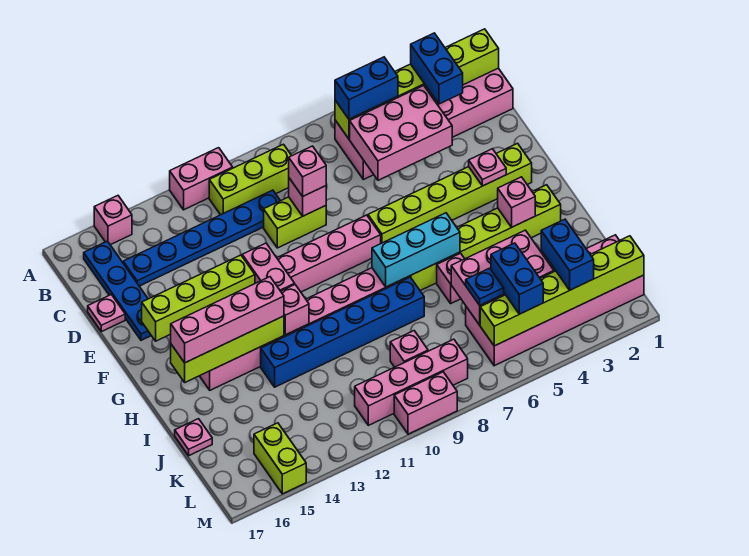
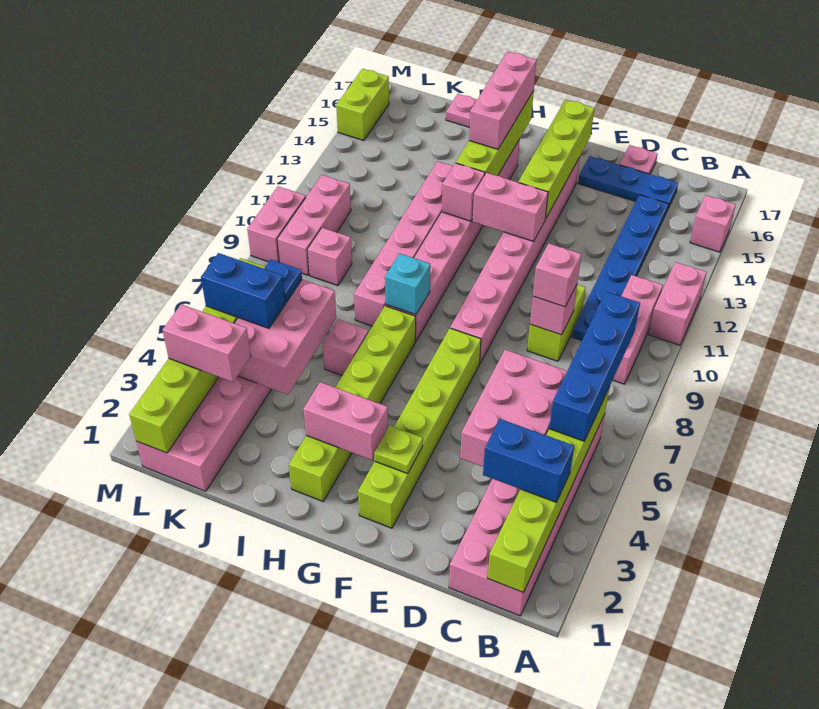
blue brick B5:B6 level 3 -> blue brick B5:B8 level 3
lime brick B9:B11 level 1 -> pink brick B9:B11 level 1
blue plate B16:E16 level 1 -> blue plate C16:E16 level 1
pink plate F3 level 2 -> lime plate F3 level 2
pink brick H3 level 2 -> pink brick G3:H3 level 2
cyan brick H6:H8 level 2 -> cyan brick H8 level 2
pink brick H13:H16 level 3 -> pink brick H14:H16 level 3
blue brick I8:I13 level 1 -> pink brick I8:I13 level 1
blue brick K3:L3 level 3 -> pink brick K3:L3 level 3
pink brick L8:L11 level 1 -> pink brick L9:L11 level 1
lime brick L15:M15 level 1 -> lime brick M15:M16 level 1

